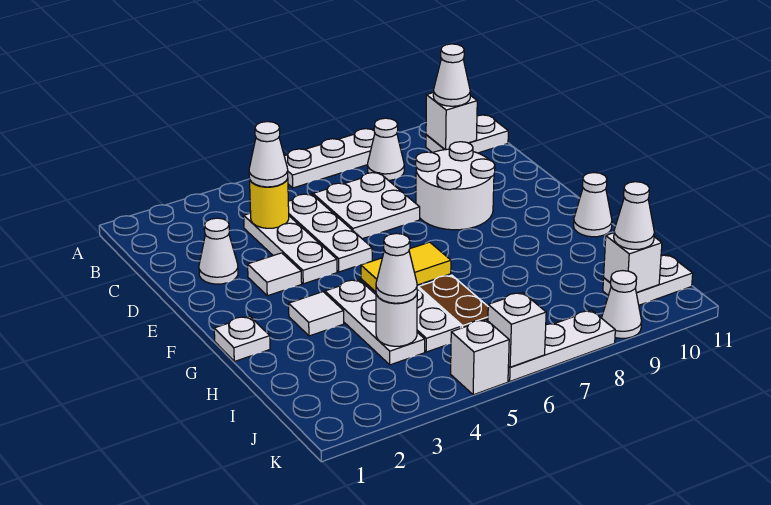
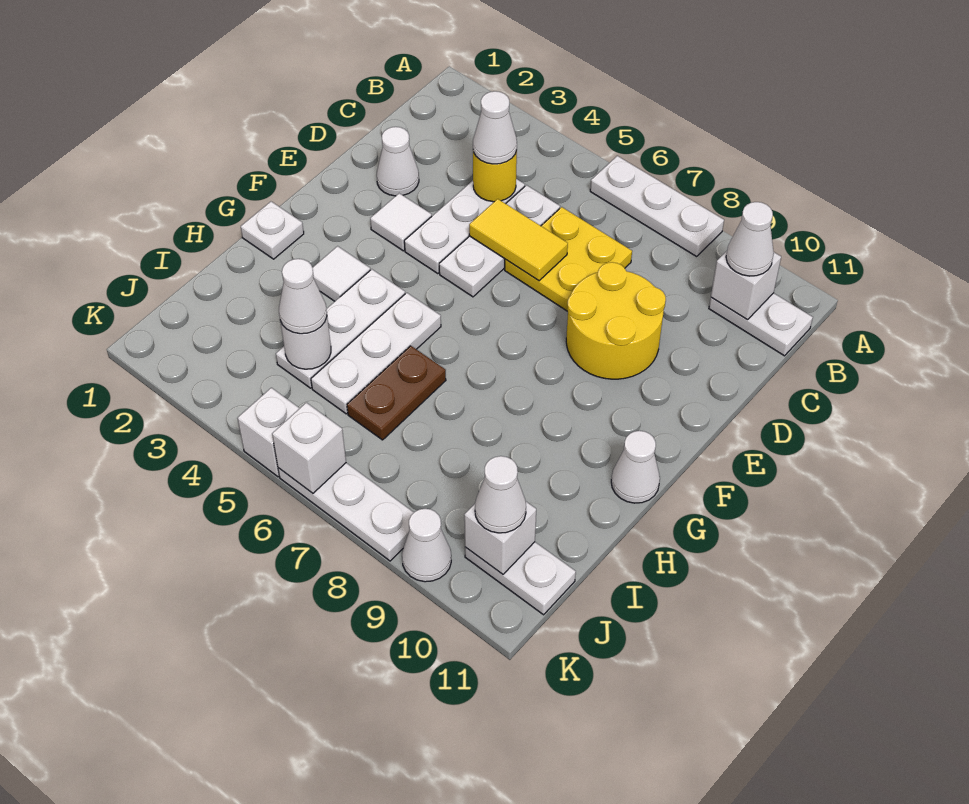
white cone B8 level 1 -> none
white plate C6:D7 level 1 -> yellow plate C6:D7 level 1
white round brick D8:E9 level 1 -> yellow round brick D8:E9 level 1
yellow tile G5:G6 level 2 -> yellow tile D5:D6 level 2

